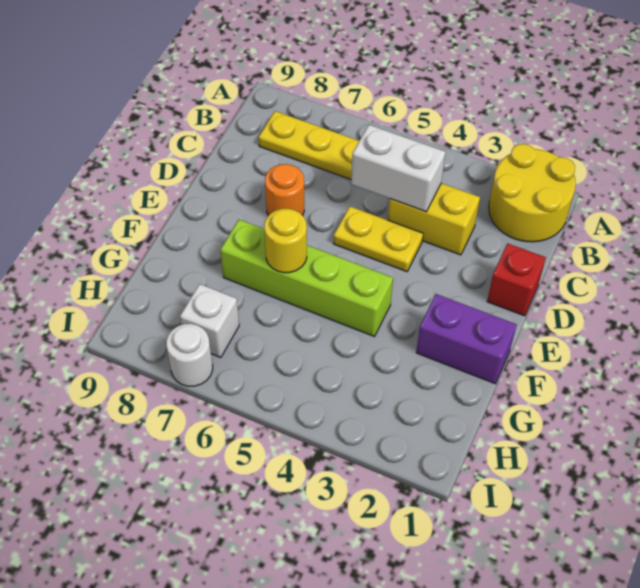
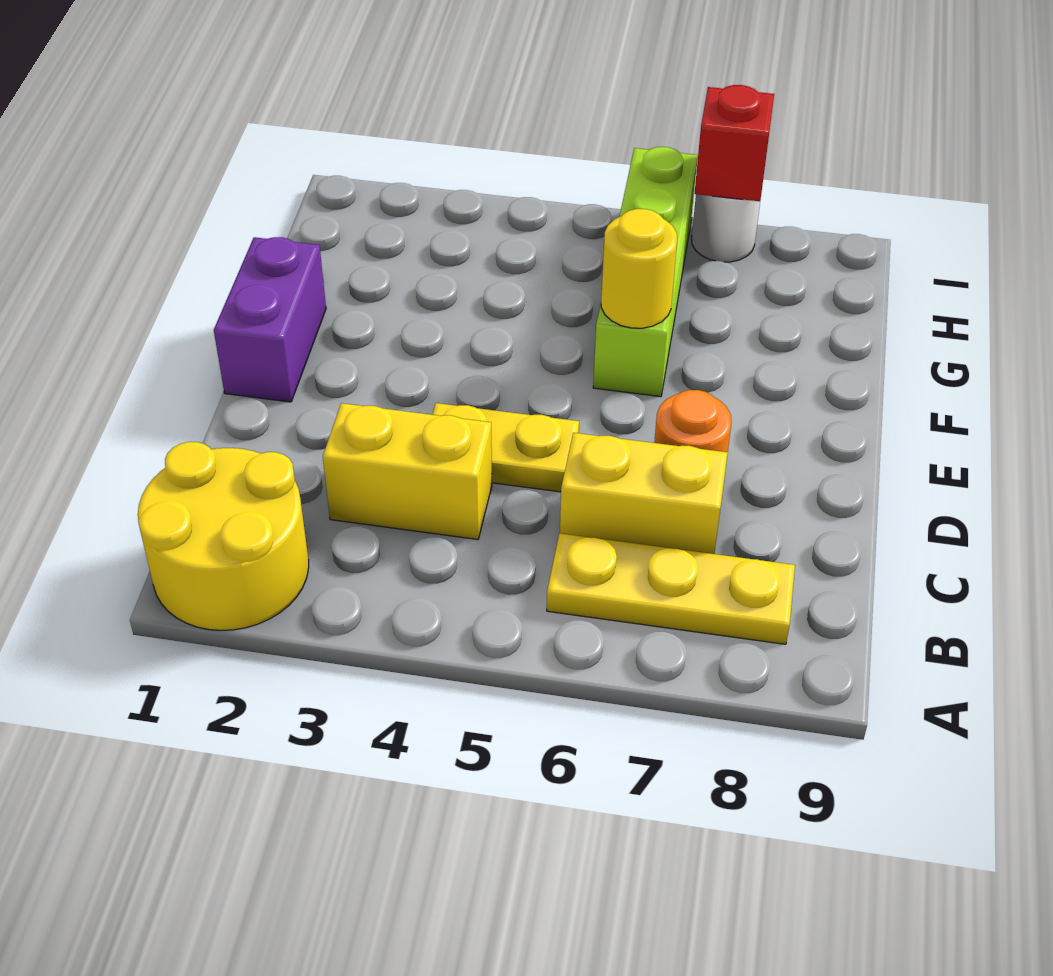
white brick C4:C5 level 2 -> none
none -> yellow brick C6:C7 level 1
red brick D1 level 1 -> red brick I7 level 2
purple brick F1:F2 level 1 -> purple brick E1:F1 level 1
lime brick F4:F7 level 1 -> lime brick F6:I6 level 1
white brick H7 level 1 -> none

